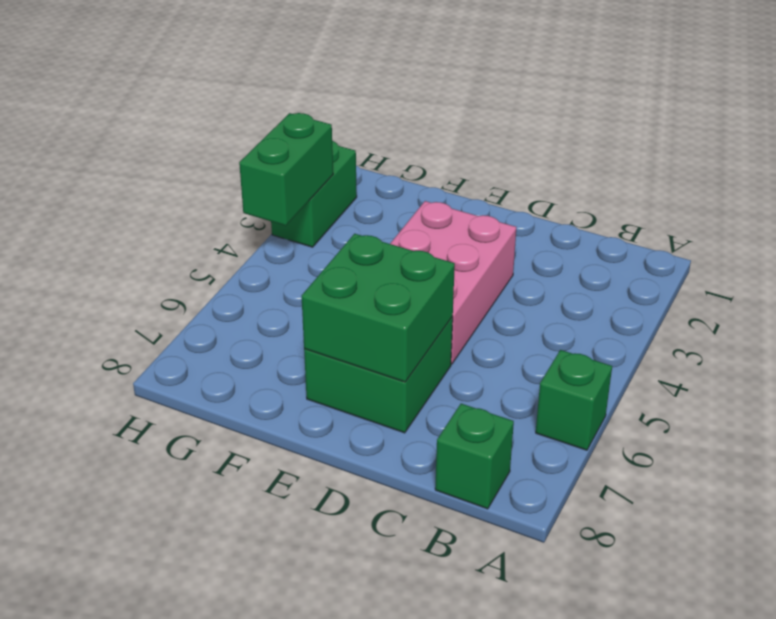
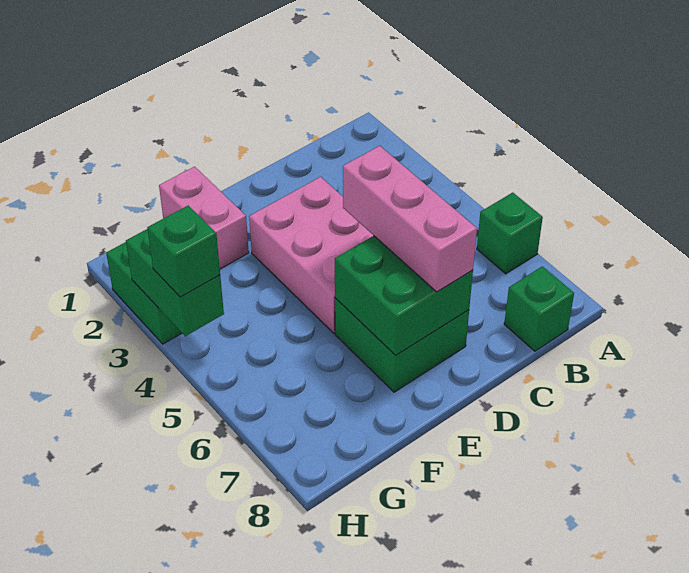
none -> pink brick D5:D7 level 3
none -> pink brick F1:F2 level 1
none -> green brick H4 level 3

